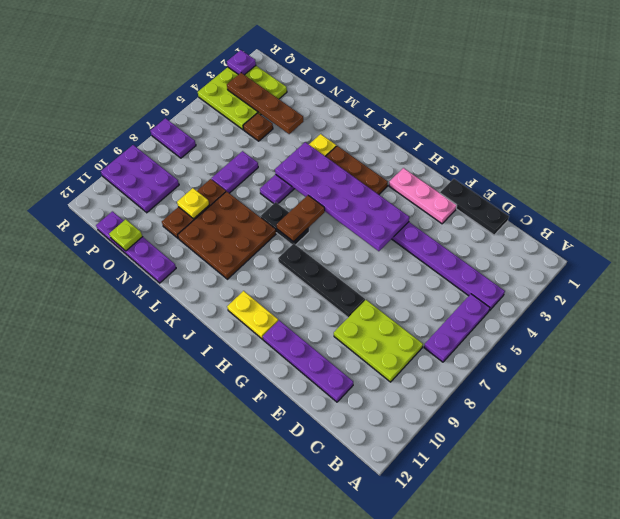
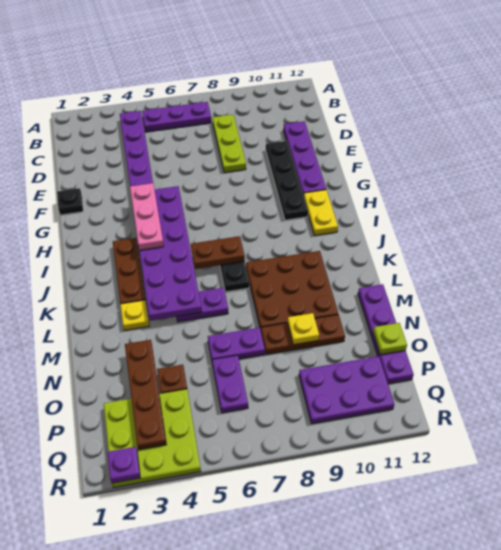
lime plate C8:E9 level 1 -> lime plate C8:E8 level 1
black plate D1:F1 level 1 -> black plate F1 level 1
pink plate F2:H2 level 1 -> pink plate G4:I4 level 3
black plate F8:I8 level 1 -> black plate E10:H10 level 1
purple plate P9:R10 level 1 -> purple plate P9:Q11 level 1
purple plate Q7:R7 level 1 -> purple plate O6:P6 level 1

